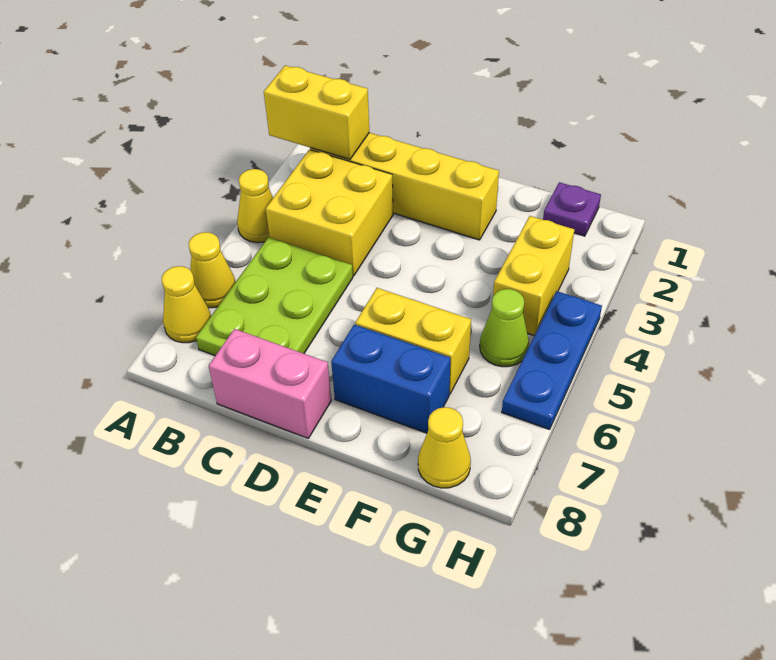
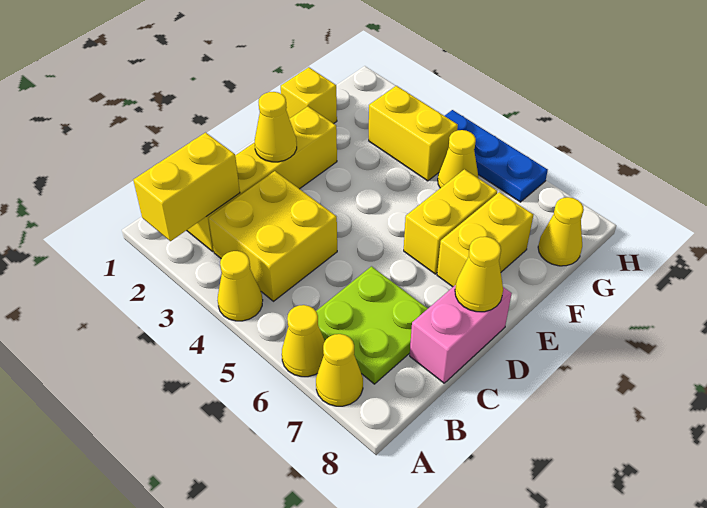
lime plate B5:C7 level 1 -> lime plate B6:C7 level 1
none -> yellow cone D2 level 2
none -> yellow cone D8 level 2
blue brick E7:F7 level 1 -> yellow brick E7:F7 level 1
none -> yellow brick F1 level 1
purple plate G1 level 1 -> none
lime cone G5 level 1 -> yellow cone G5 level 1

